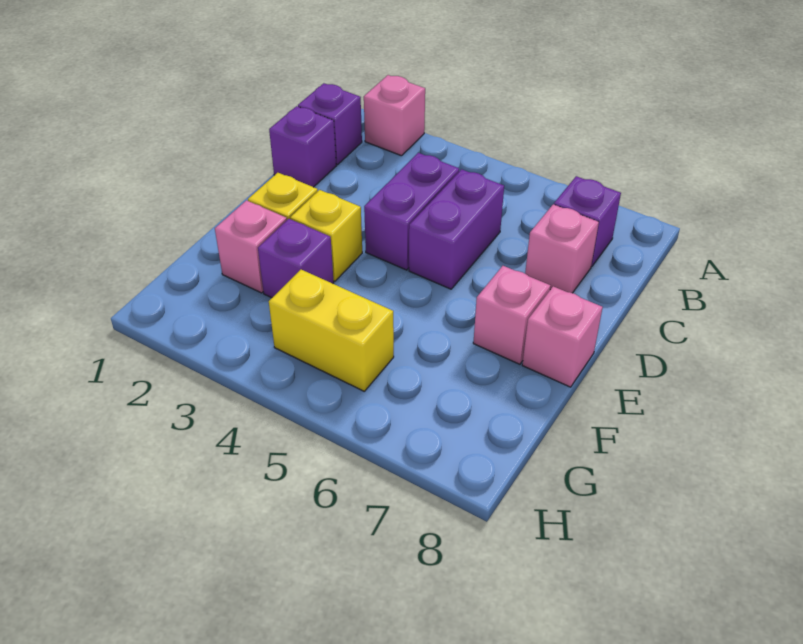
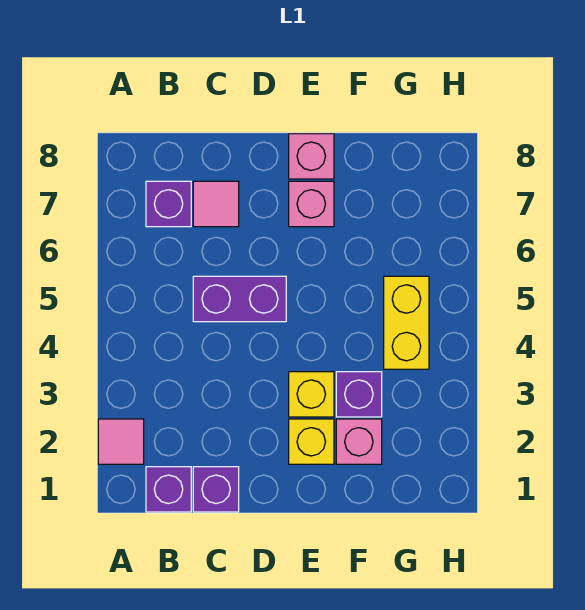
pink brick A2 level 1 -> pink tile A2 level 1
purple brick C4:D4 level 1 -> none
pink brick C7 level 1 -> pink tile C7 level 1

